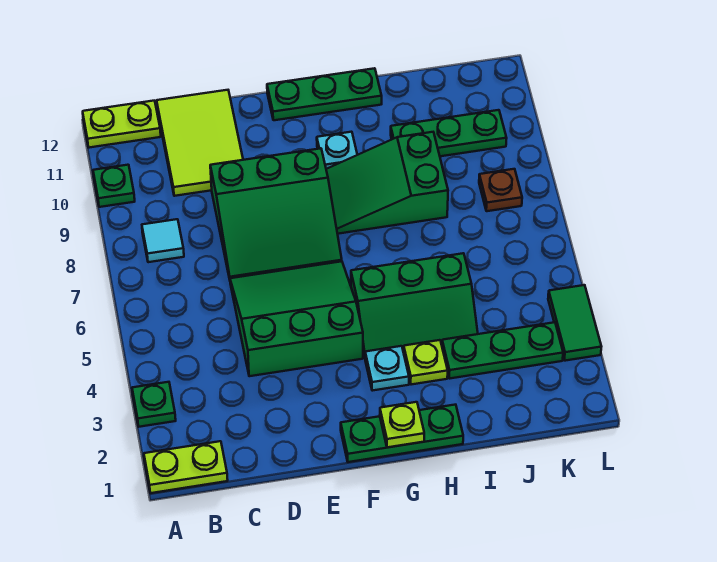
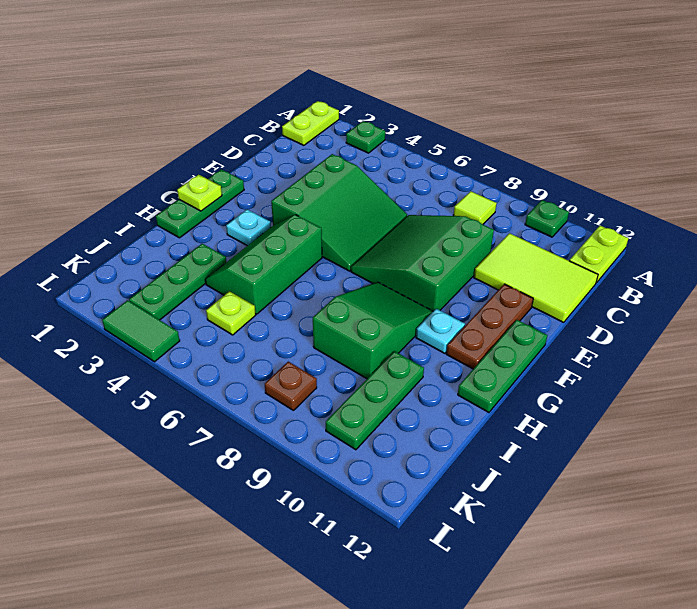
cyan tile B8 level 1 -> lime tile B8 level 1
none -> brown plate E11:G11 level 1
lime plate H3 level 1 -> lime plate J5 level 1

